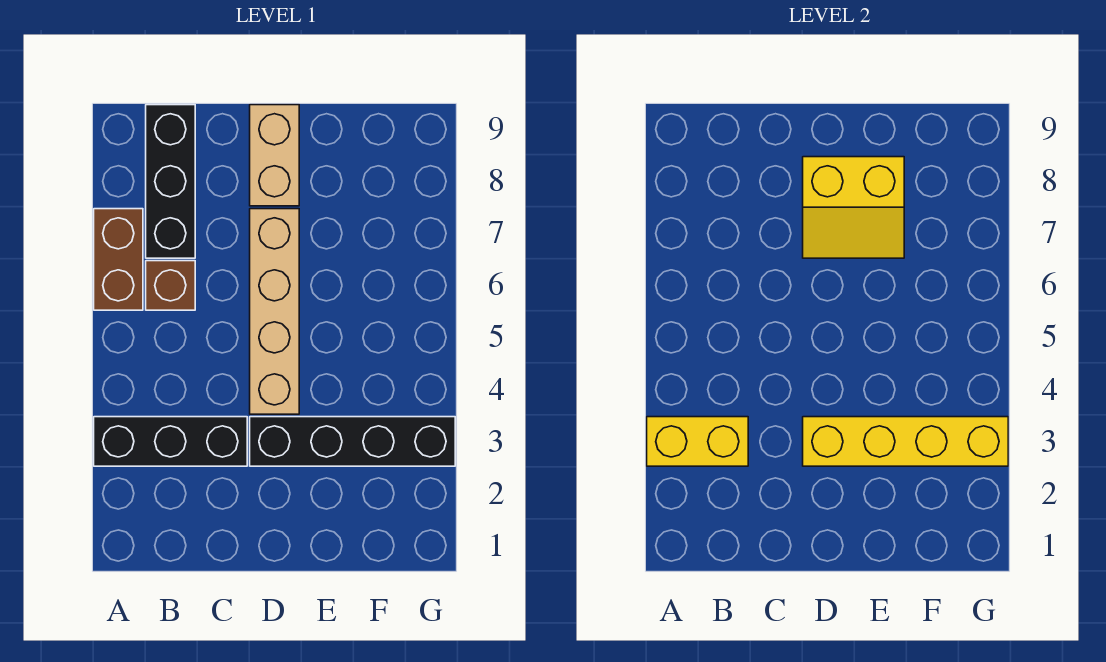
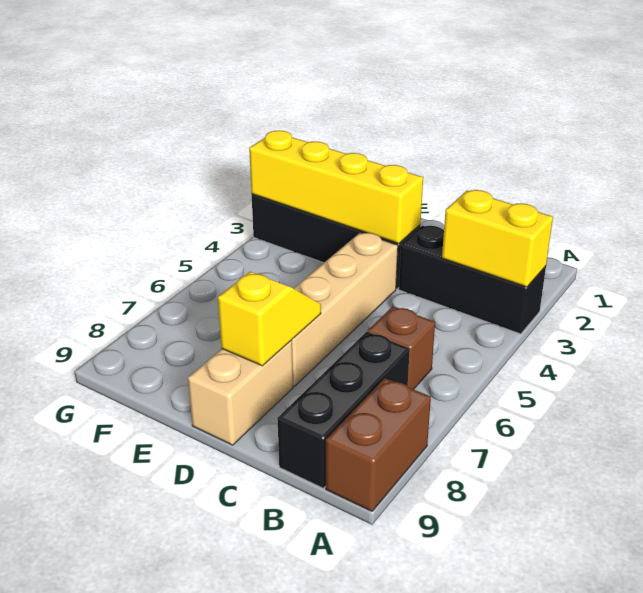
brown brick A6:A7 level 1 -> brown brick A8:A9 level 1
yellow slope D7:E8 level 2 top 8 -> yellow slope D7:D8 level 2 top 8

